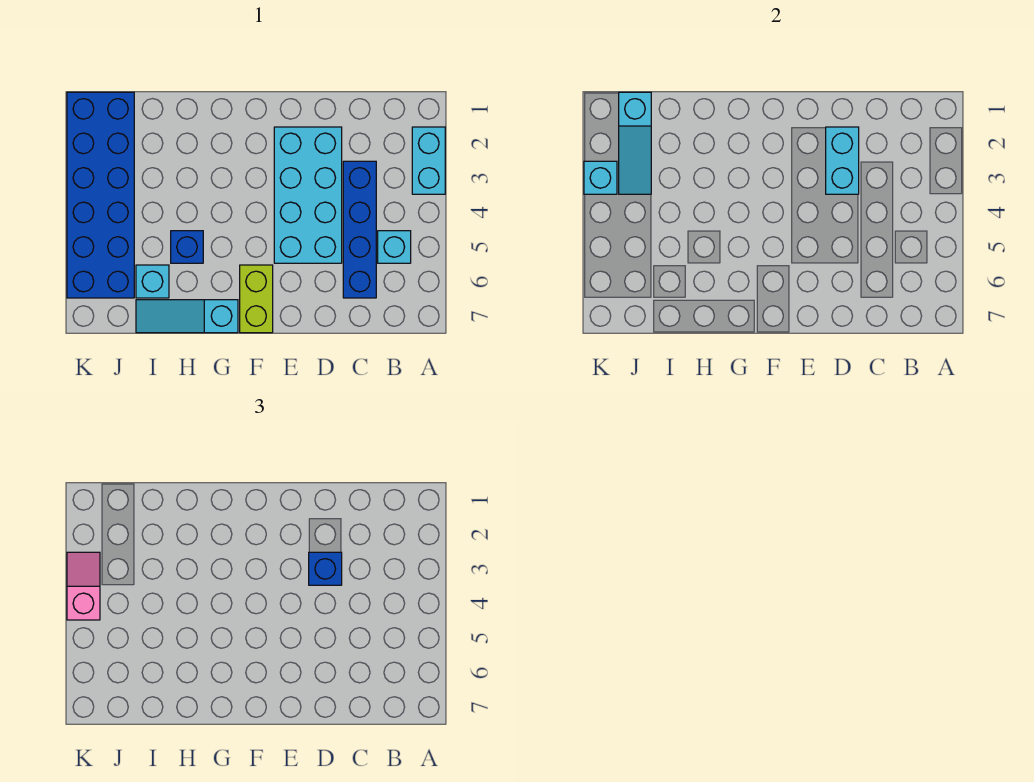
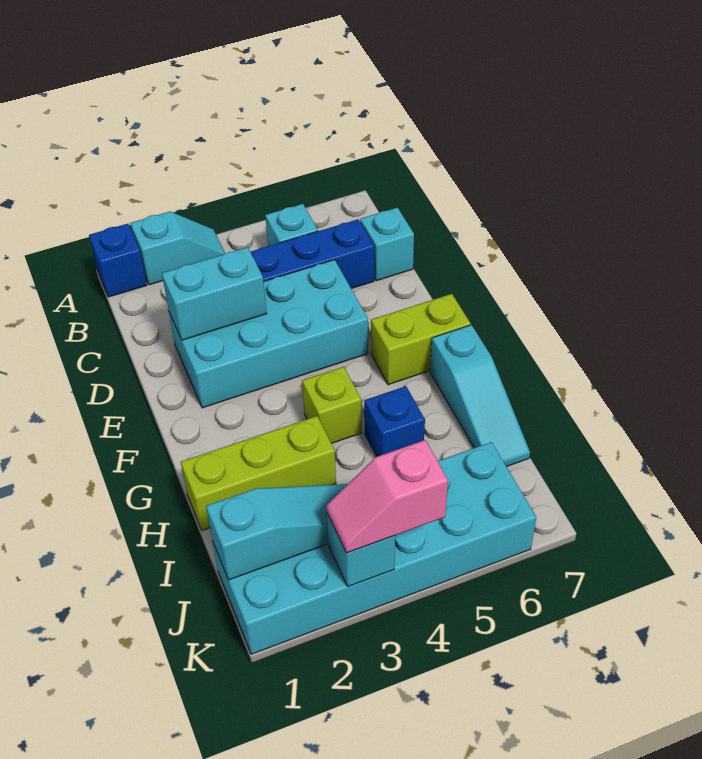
cyan brick A2:A3 level 1 -> cyan slope A2:A3 level 1 top 2
blue brick D3 level 3 -> blue brick A1 level 1
none -> lime brick G4 level 1
none -> lime brick H1:H3 level 1
cyan brick I6 level 1 -> cyan brick C7 level 1
blue brick J1:K6 level 1 -> cyan brick J1:K6 level 1

